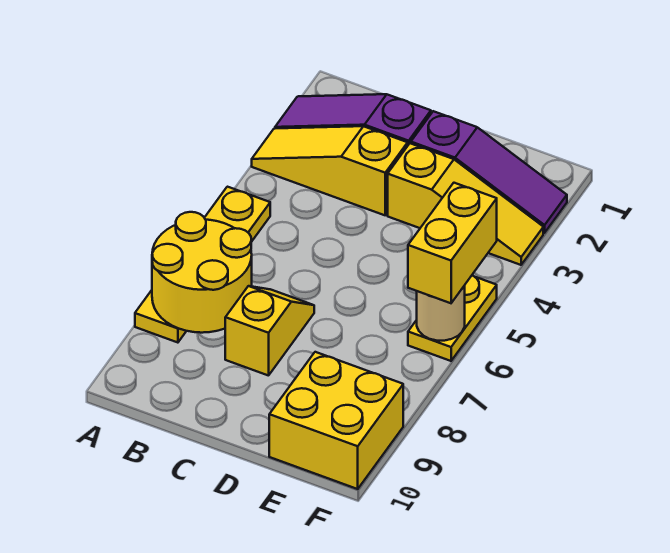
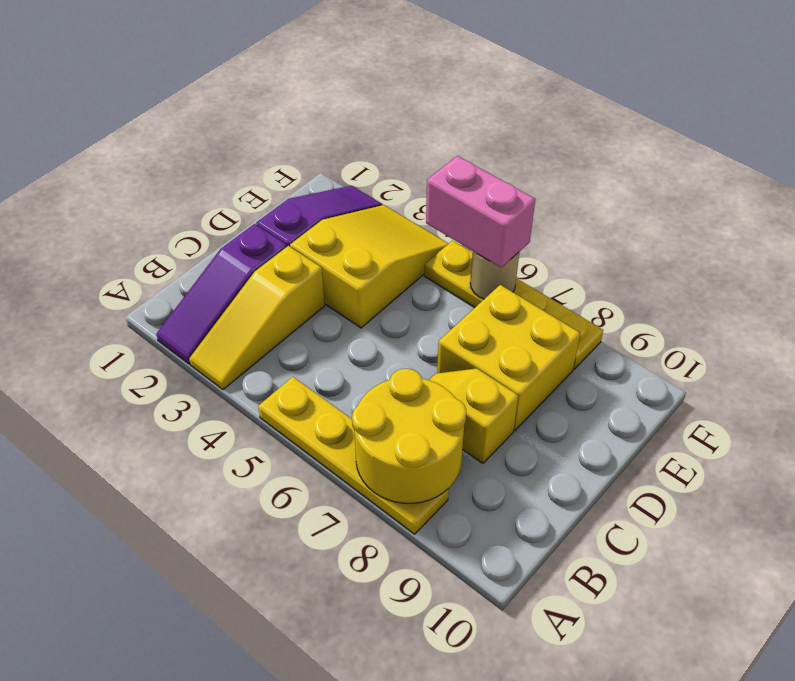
yellow slope D3:F3 level 1 top D -> yellow slope D3:F4 level 1 top D
yellow brick E9:F10 level 1 -> yellow brick D7:E8 level 1
yellow plate F5:F6 level 1 -> yellow plate F5:F8 level 1
yellow brick F5:F6 level 3 -> pink brick F5:F6 level 3

